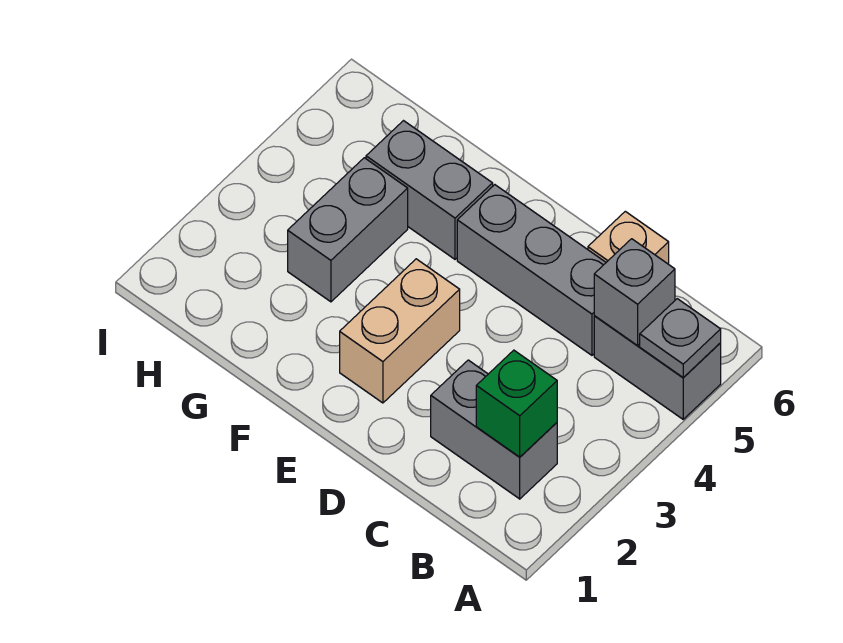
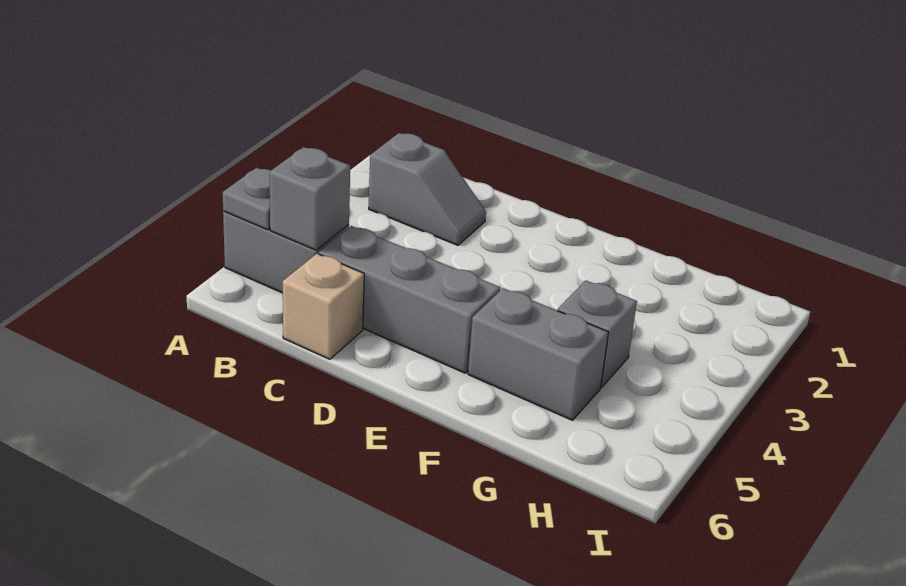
grey brick B2:C2 level 1 -> grey slope B2:C2 level 1 top B
green brick B2 level 2 -> none
tan brick E2:E3 level 1 -> none
grey brick G3:G4 level 1 -> grey brick G4 level 1

